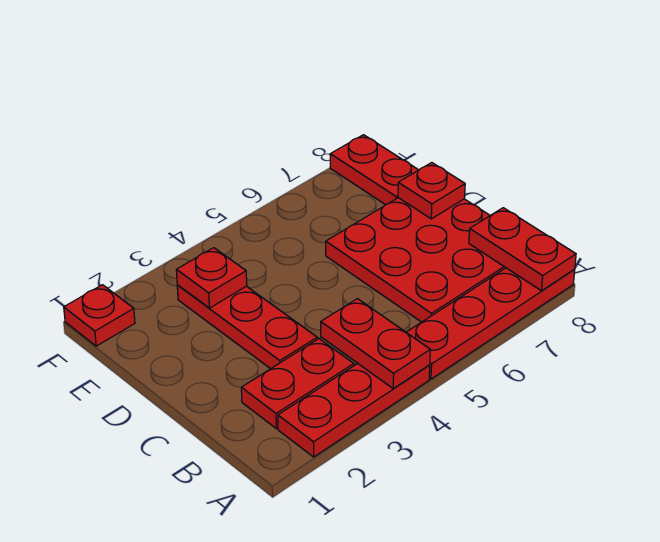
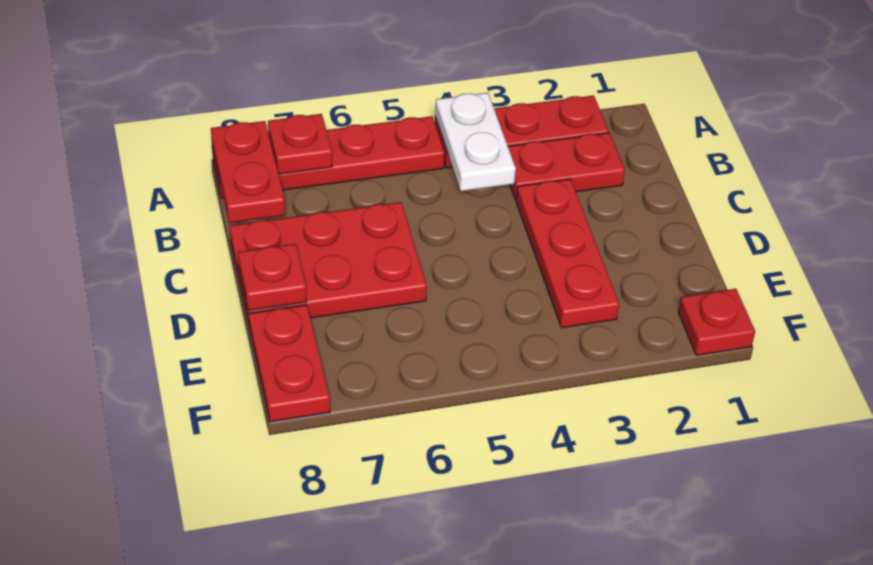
red plate A4:B4 level 2 -> white plate A4:B4 level 2
red plate B6:D8 level 1 -> red plate C6:D8 level 1
red plate E3 level 2 -> red plate A7 level 2

